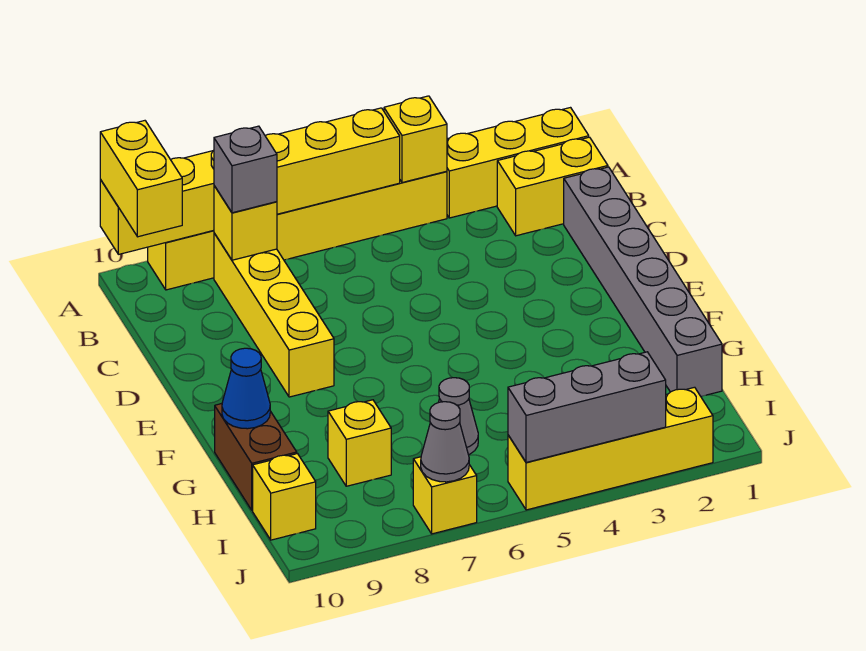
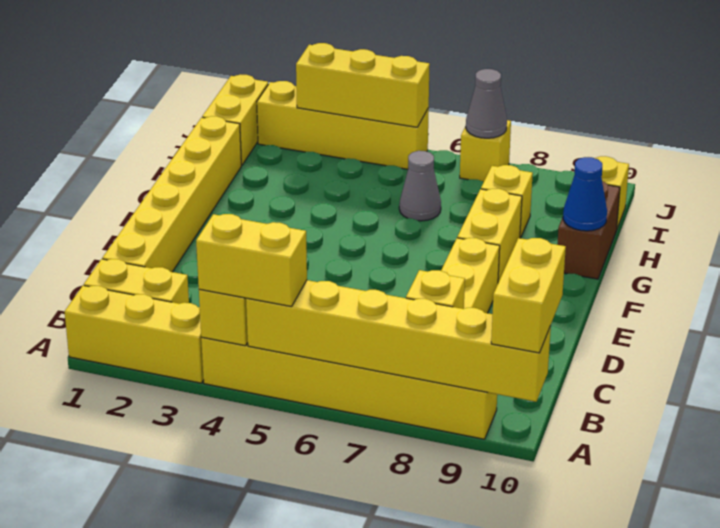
none -> yellow brick A4:A5 level 3
grey brick B8 level 3 -> none
grey brick C1:H1 level 1 -> yellow brick C1:H1 level 1
none -> yellow brick F8:G8 level 1
none -> yellow brick I1:J1 level 1
grey brick J3:J5 level 2 -> yellow brick J3:J5 level 2

